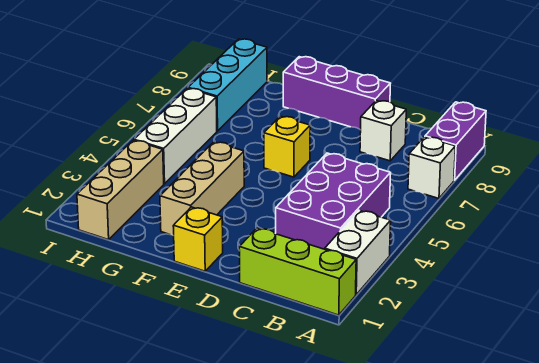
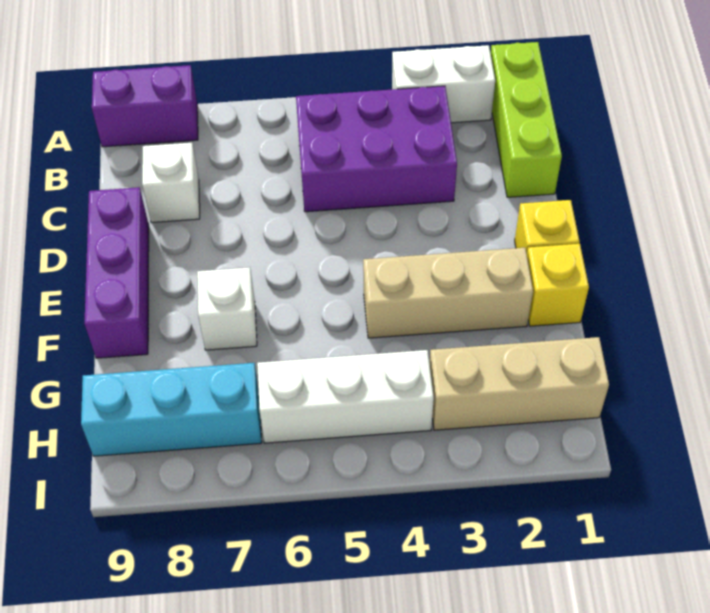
white brick A7 level 1 -> white brick F7 level 1
yellow brick E6 level 1 -> yellow brick F1 level 1

